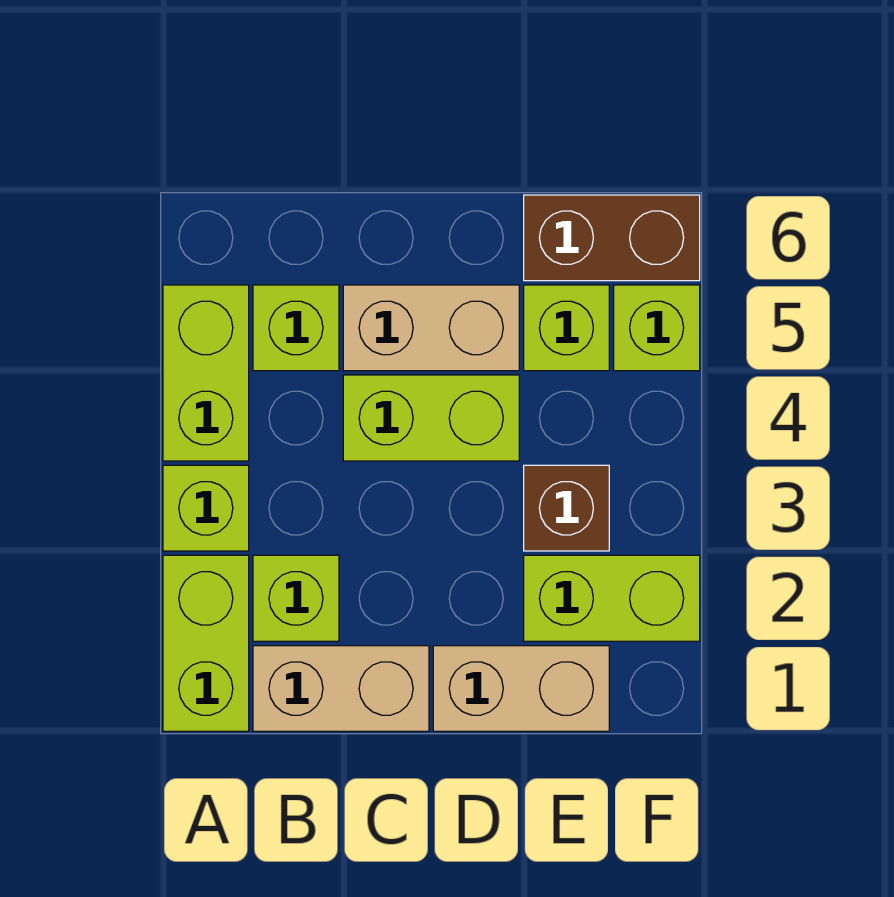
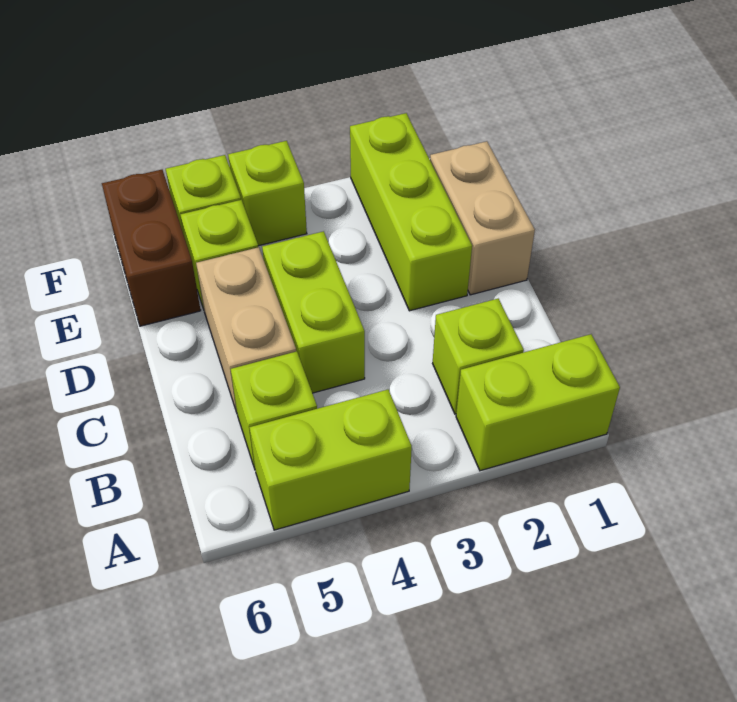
lime brick A3 level 1 -> lime brick F4 level 1
tan brick B1:C1 level 1 -> none
lime brick E2:F2 level 1 -> lime brick D2:F2 level 1
brown brick E3 level 1 -> none

